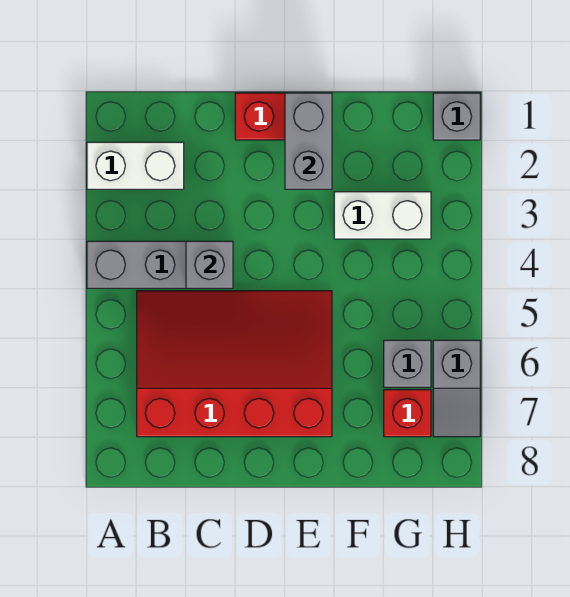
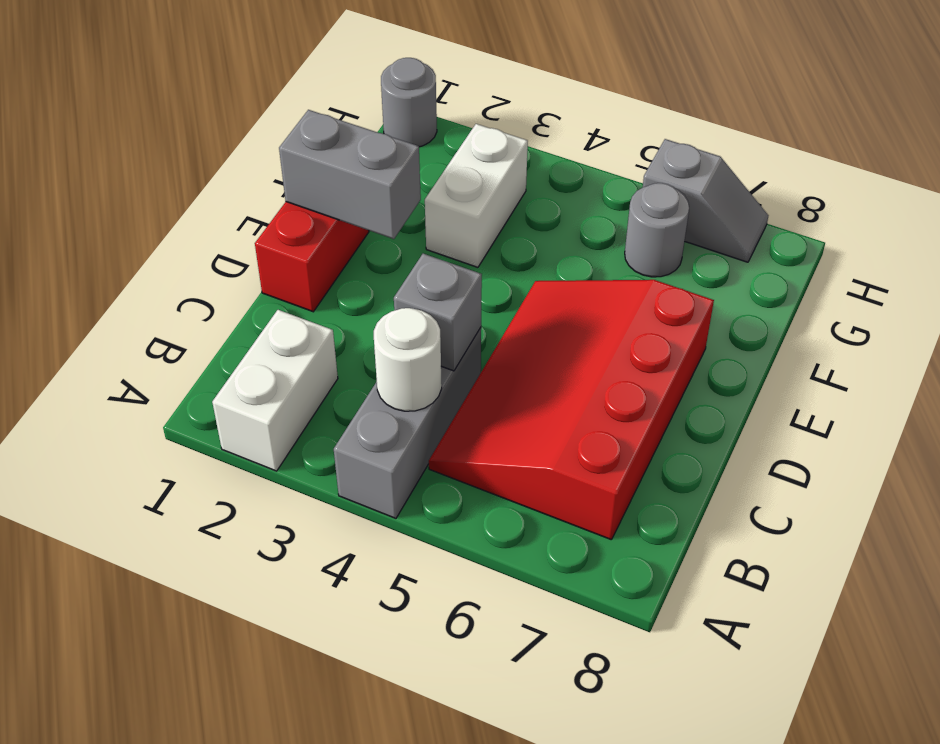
none -> white round brick B4 level 2
grey brick G6 level 1 -> grey round brick G6 level 1
red brick G7 level 1 -> none
grey brick H1 level 1 -> grey round brick H1 level 1

